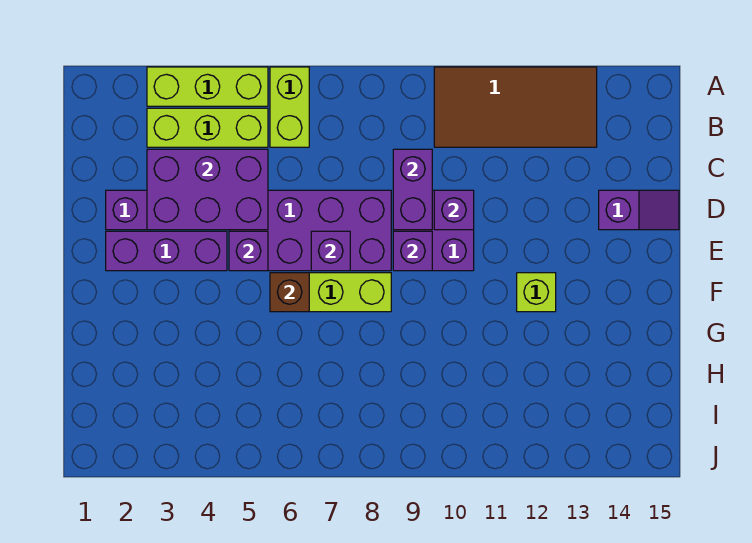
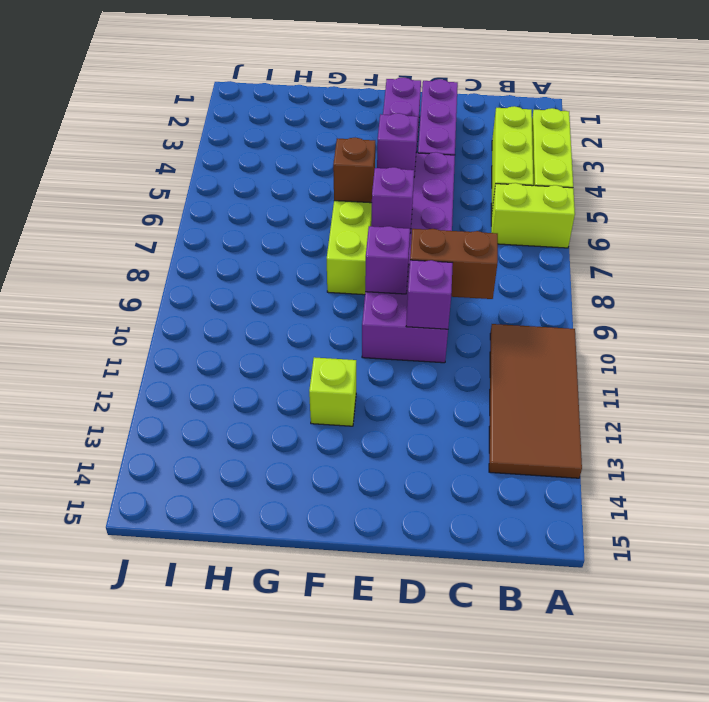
purple brick C3:D5 level 2 -> none
purple brick C9:D9 level 2 -> brown brick C9:D9 level 2
purple slope D14:D15 level 1 top 14 -> none

